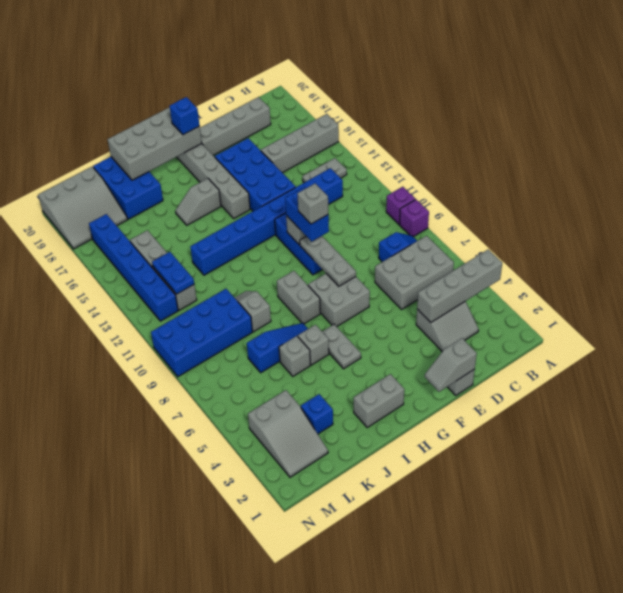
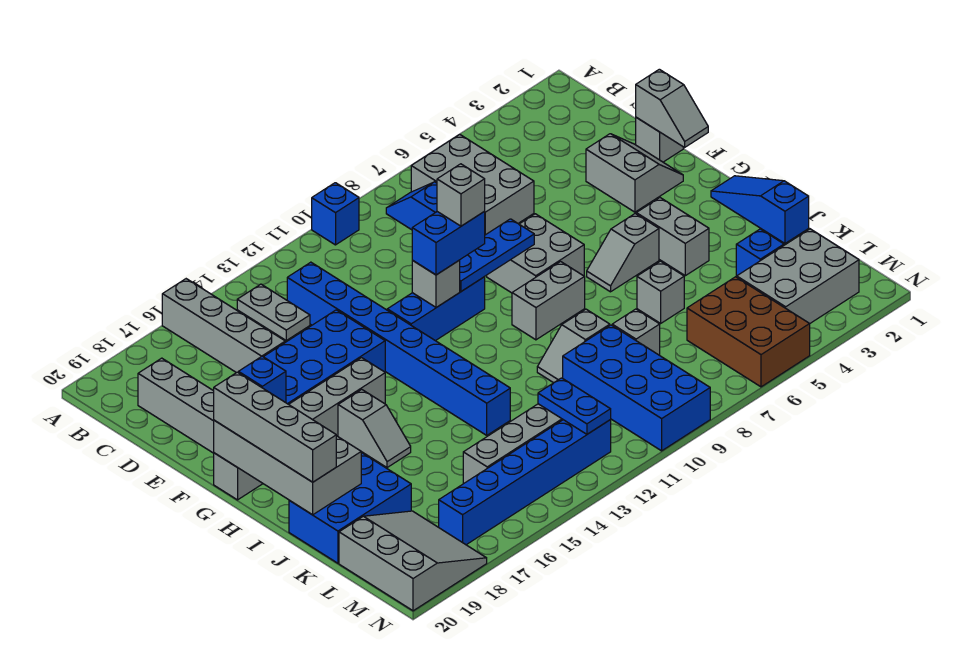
grey brick A4:D4 level 2 -> grey brick G20:J20 level 3
purple brick A9 level 1 -> none
purple brick A10 level 1 -> blue brick A10 level 1
grey slope C3:D4 level 1 top 4 -> grey slope E2:F3 level 1 top 3
grey plate F8:F10 level 2 -> blue plate F8:F10 level 2
grey brick H2:I2 level 1 -> grey brick H4:I4 level 1
grey plate H5:H6 level 1 -> grey slope H5:H6 level 1 top 5
grey brick I6 level 1 -> grey brick K8 level 1
blue slope I7:K7 level 1 top K -> blue slope H1:J1 level 1 top J
grey slope L2:M4 level 1 top 4 -> grey brick L2:M4 level 1
none -> brown brick L5:N6 level 1
blue plate L12:L13 level 2 -> blue plate L12:M12 level 2

